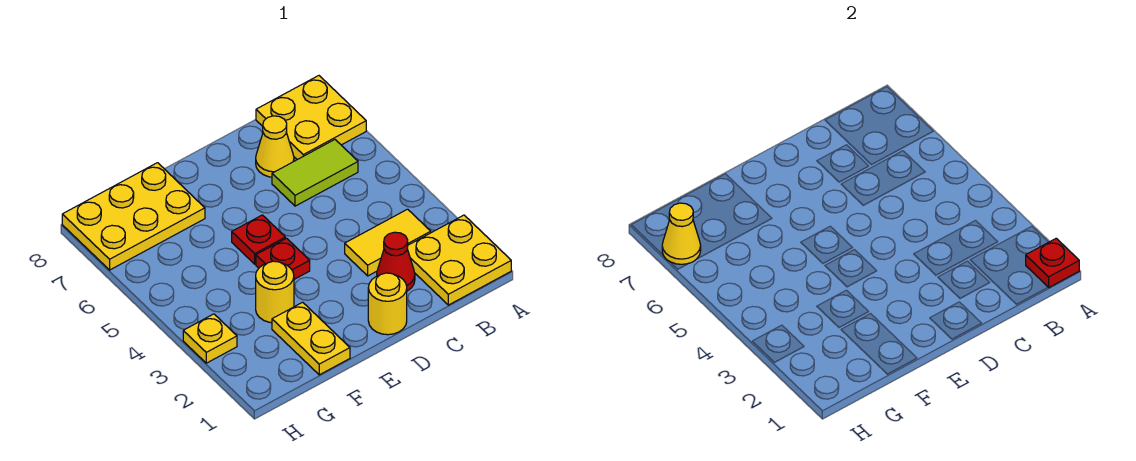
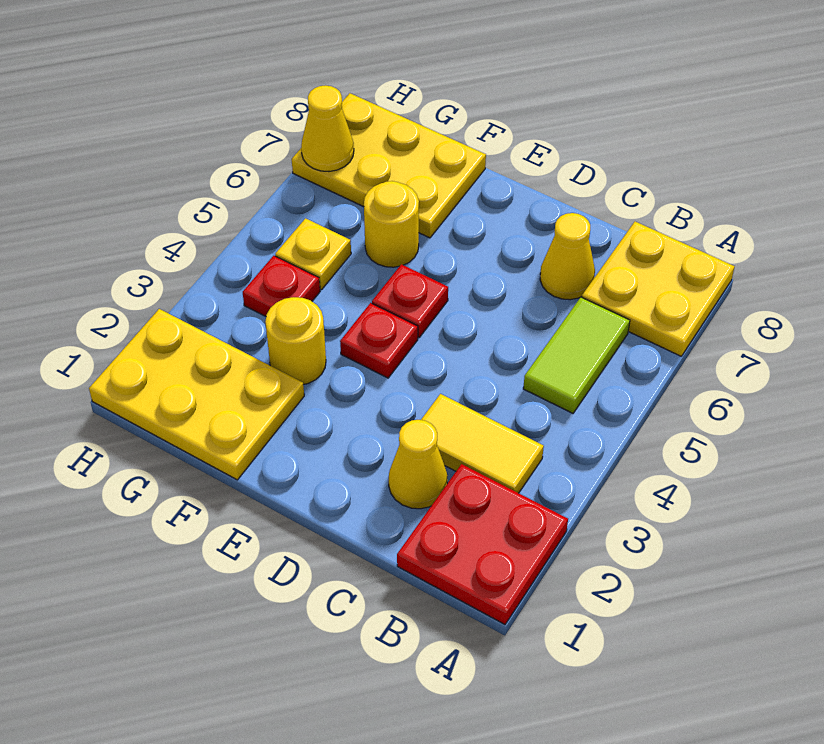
yellow plate A1:B2 level 1 -> red plate A1:B2 level 1
red plate A1 level 2 -> red plate G4 level 1
lime tile B6:C6 level 1 -> lime tile B5:B6 level 1
red cone C2 level 1 -> yellow cone C2 level 1
yellow round brick D1 level 1 -> yellow round brick F6 level 1
yellow plate F1:F2 level 1 -> yellow plate F1:H2 level 1
yellow plate H3 level 1 -> yellow plate G5 level 1

